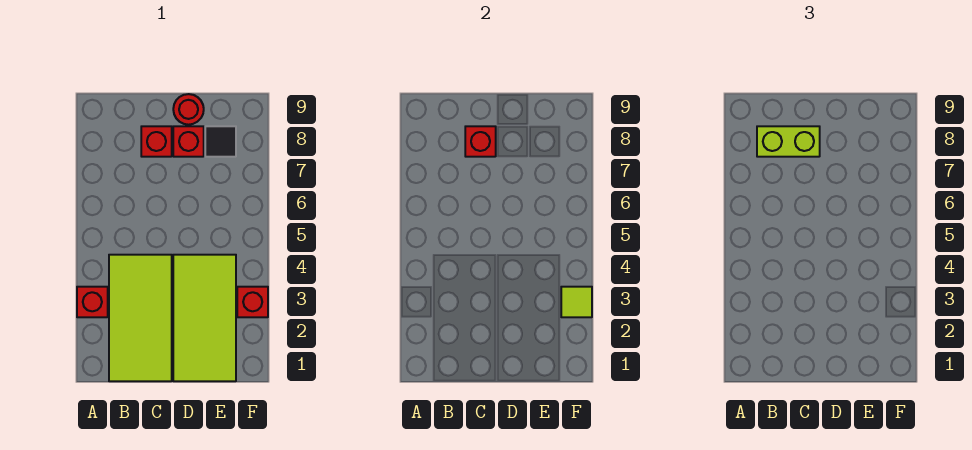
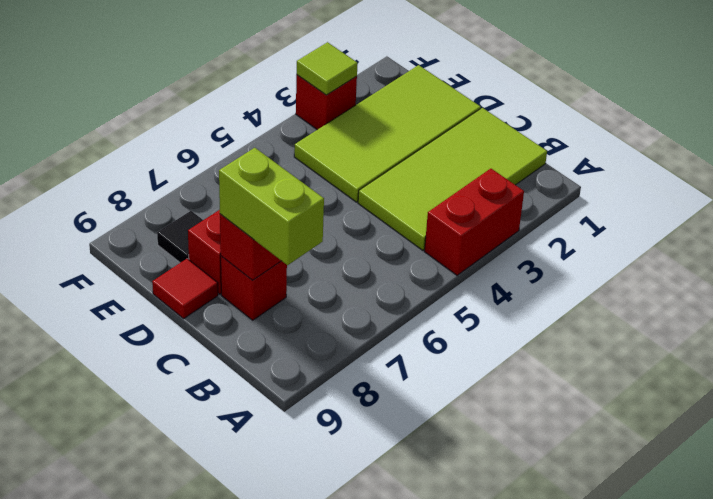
red brick A3 level 1 -> red brick A3:A4 level 1
red round brick D9 level 1 -> red tile D9 level 1

